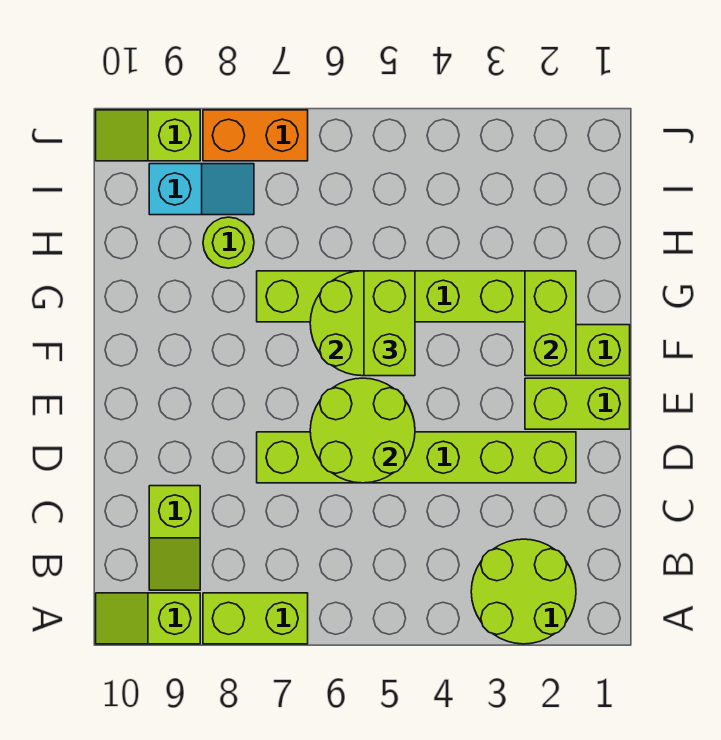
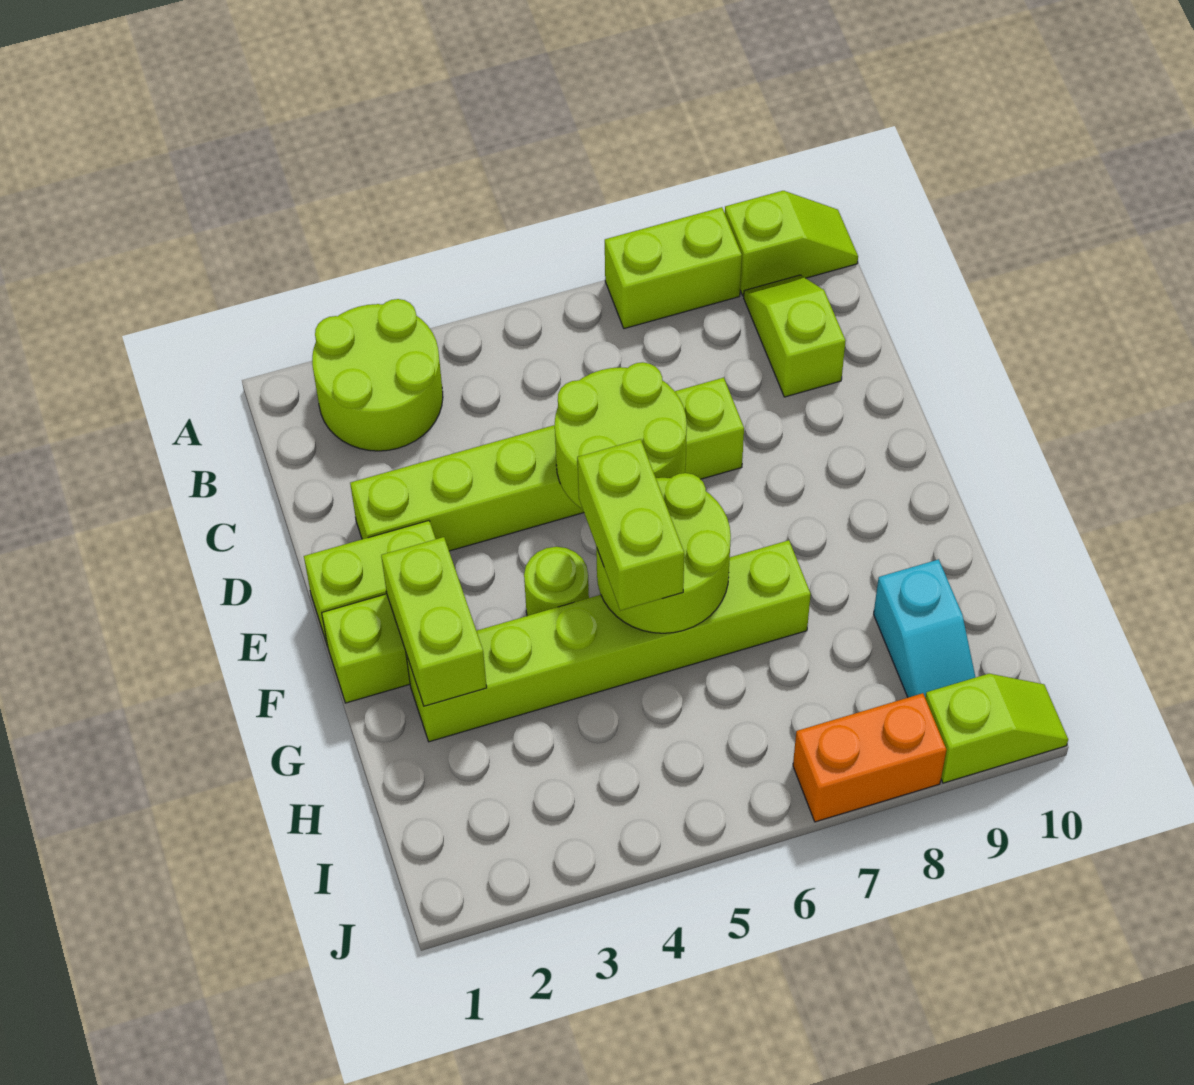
lime round brick H8 level 1 -> lime round brick F4 level 1
cyan slope I8:I9 level 1 top 9 -> cyan slope H9:I9 level 1 top H

